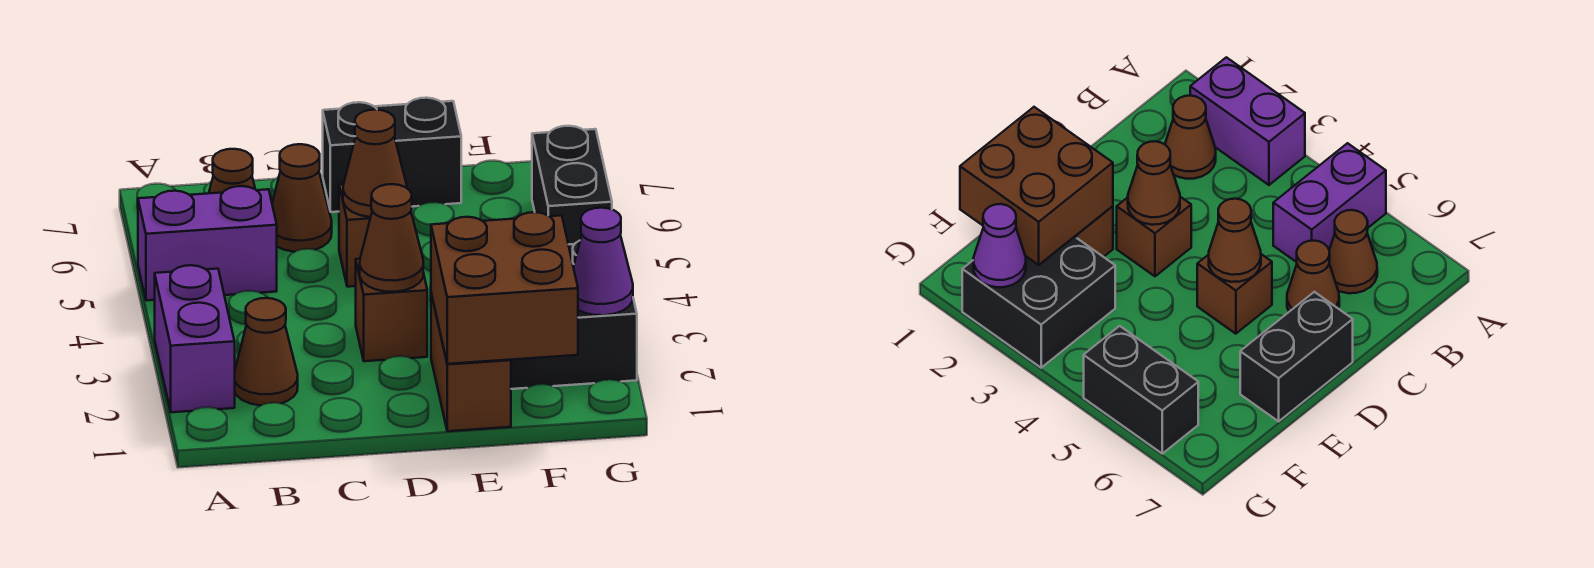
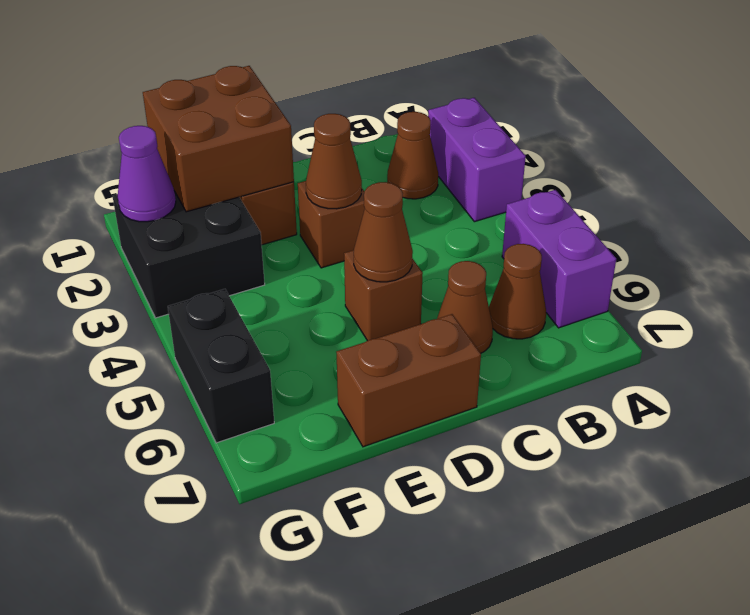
purple brick A5:B5 level 1 -> purple brick A5:A6 level 1
black brick D7:E7 level 1 -> brown brick D7:E7 level 1

